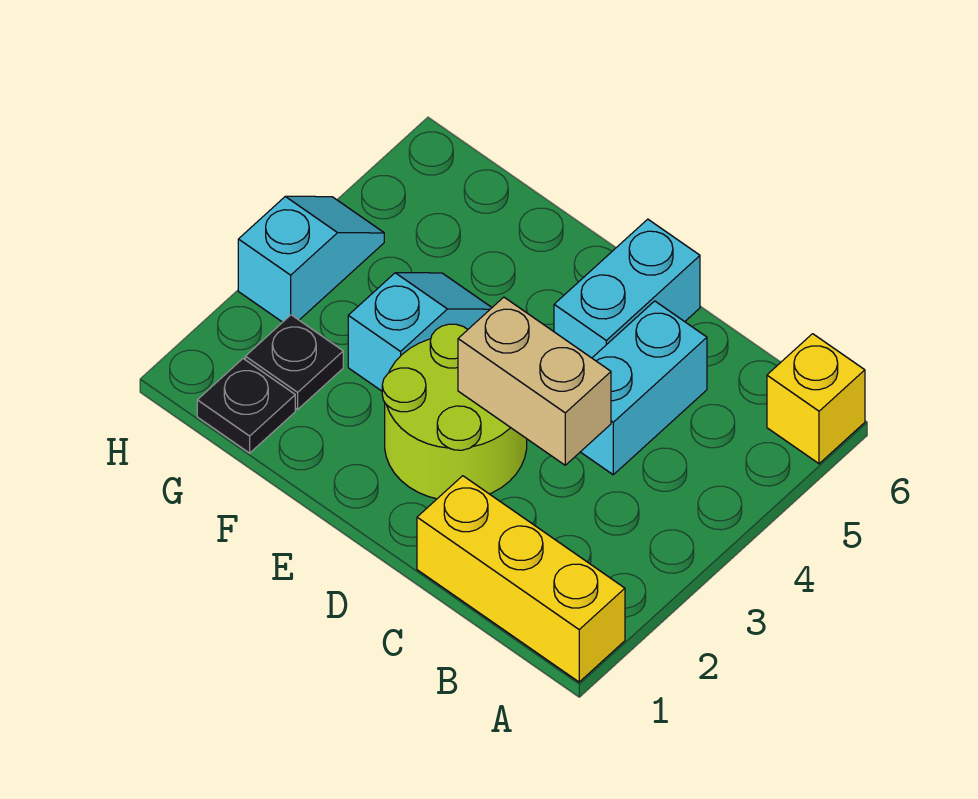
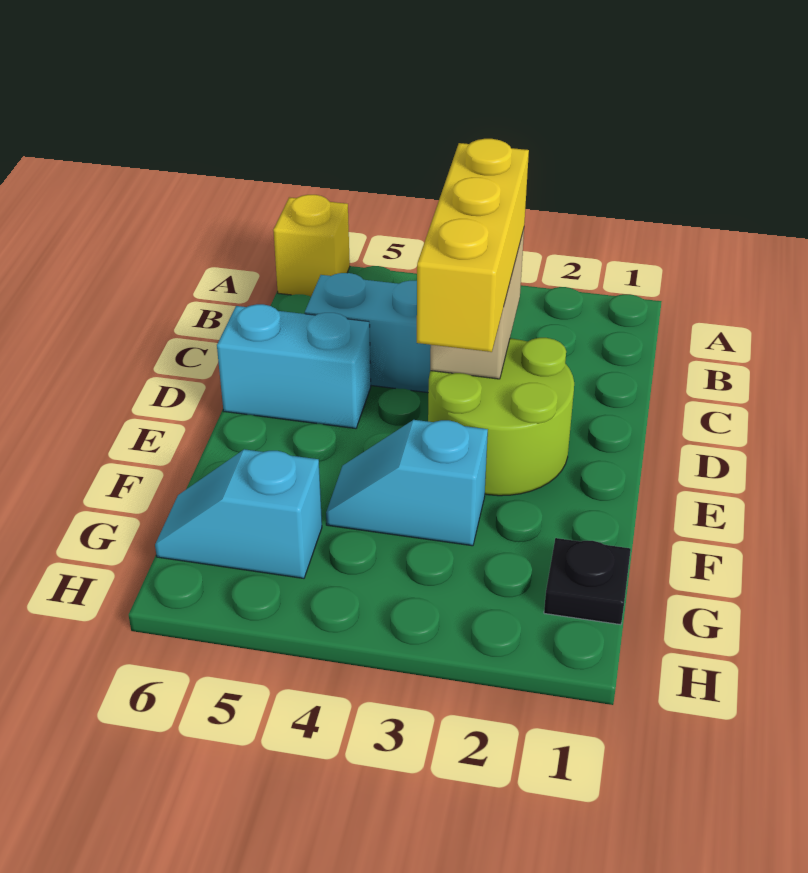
yellow brick A1:C1 level 1 -> yellow brick C3:E3 level 3
black plate G2 level 1 -> none
cyan slope H3:H4 level 1 top 3 -> cyan slope G5:G6 level 1 top 5

